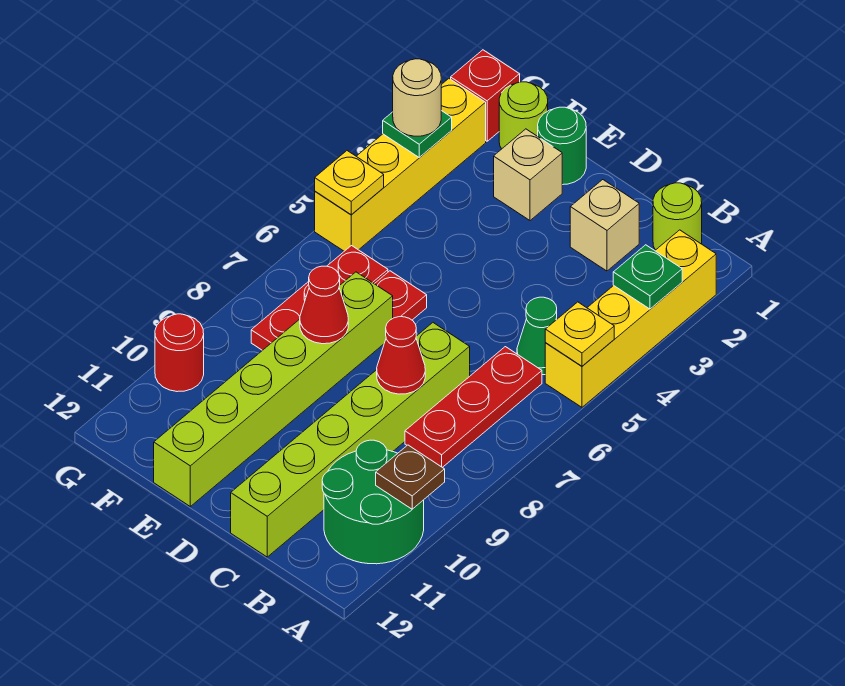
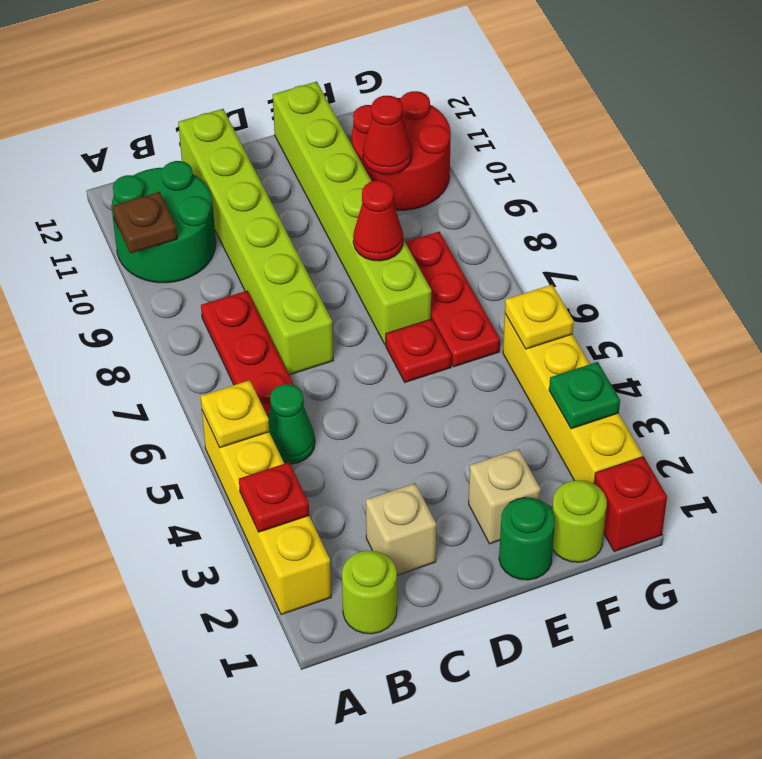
green plate A3 level 2 -> red plate A3 level 2
red cone C8 level 2 -> red cone F10 level 2
tan round brick G3 level 3 -> none
red round brick G10 level 1 -> red round brick F10:G11 level 1

